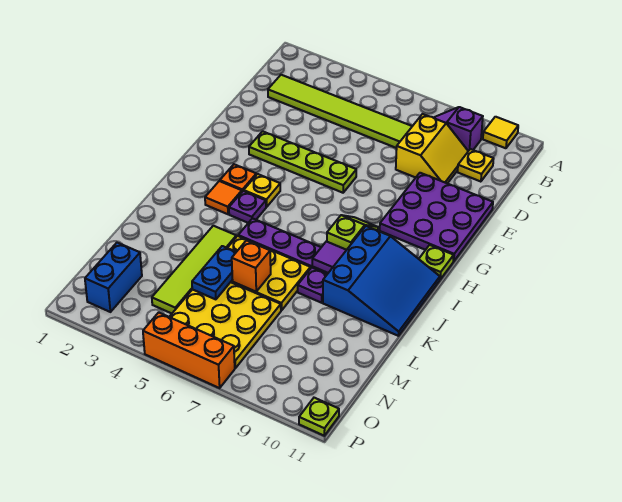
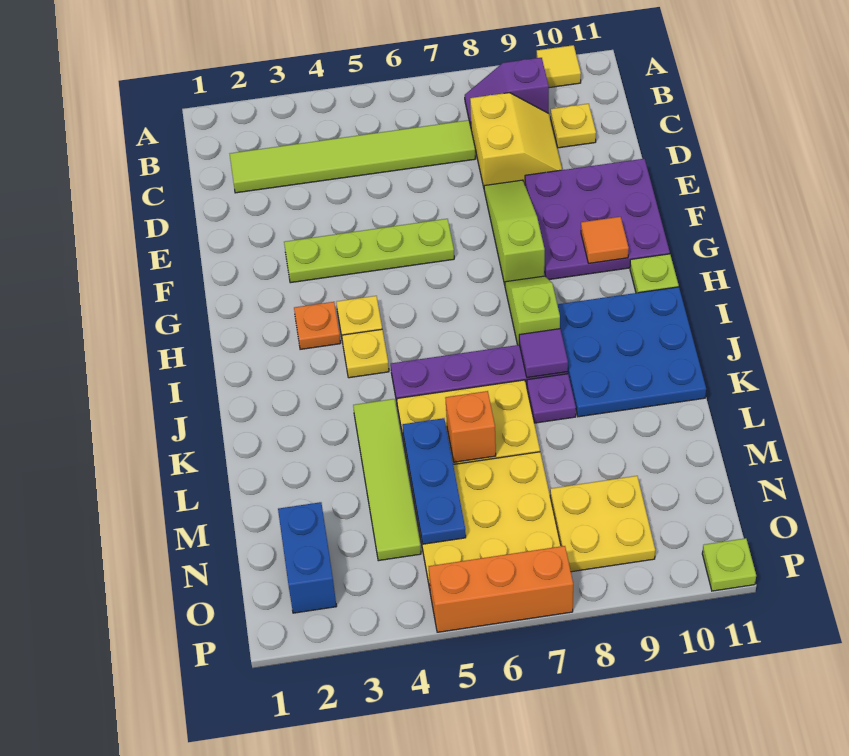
none -> lime slope E8:G8 level 1 top G
orange tile I3 level 1 -> orange tile G10 level 2
purple plate I4 level 1 -> yellow plate I4 level 1
blue slope I9:K11 level 1 top 9 -> blue plate I9:K11 level 1
blue plate L5:M5 level 2 -> blue plate L5:N5 level 2
none -> yellow plate N8:O9 level 1

